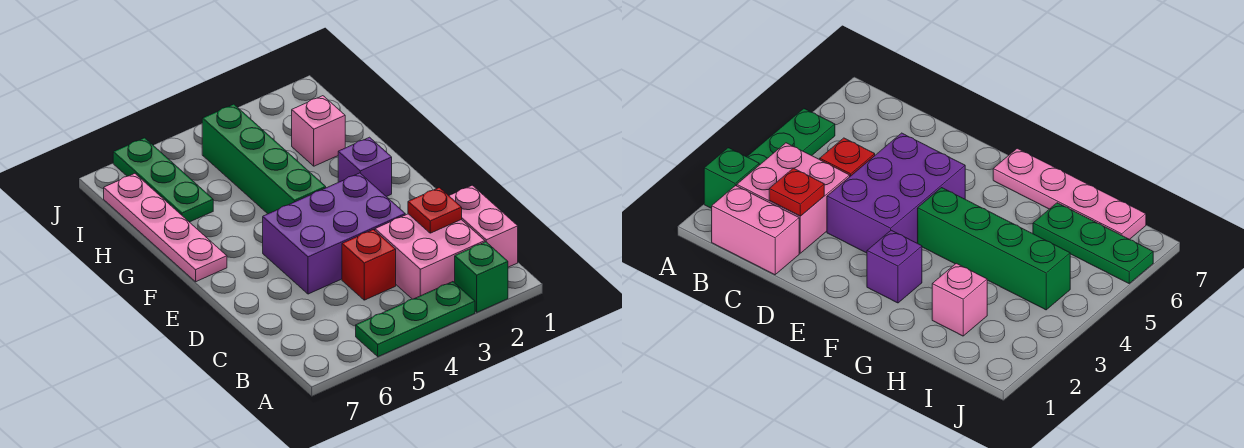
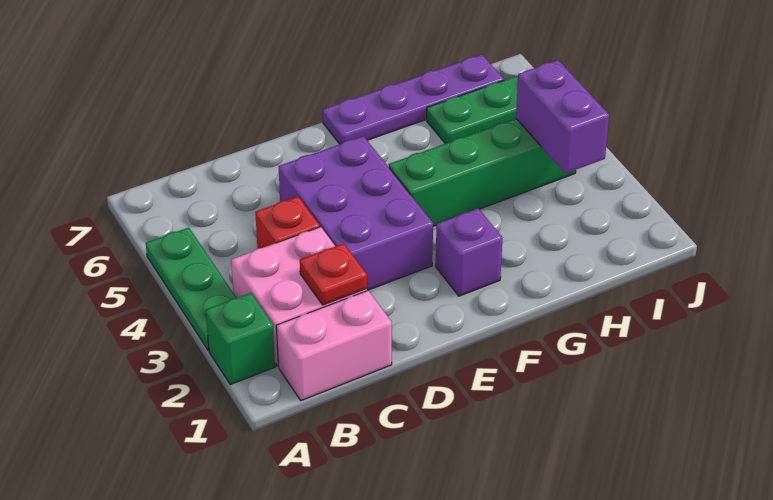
pink plate F7:I7 level 1 -> purple plate F7:I7 level 1
pink brick H2 level 1 -> none
none -> purple brick I3:I4 level 2

